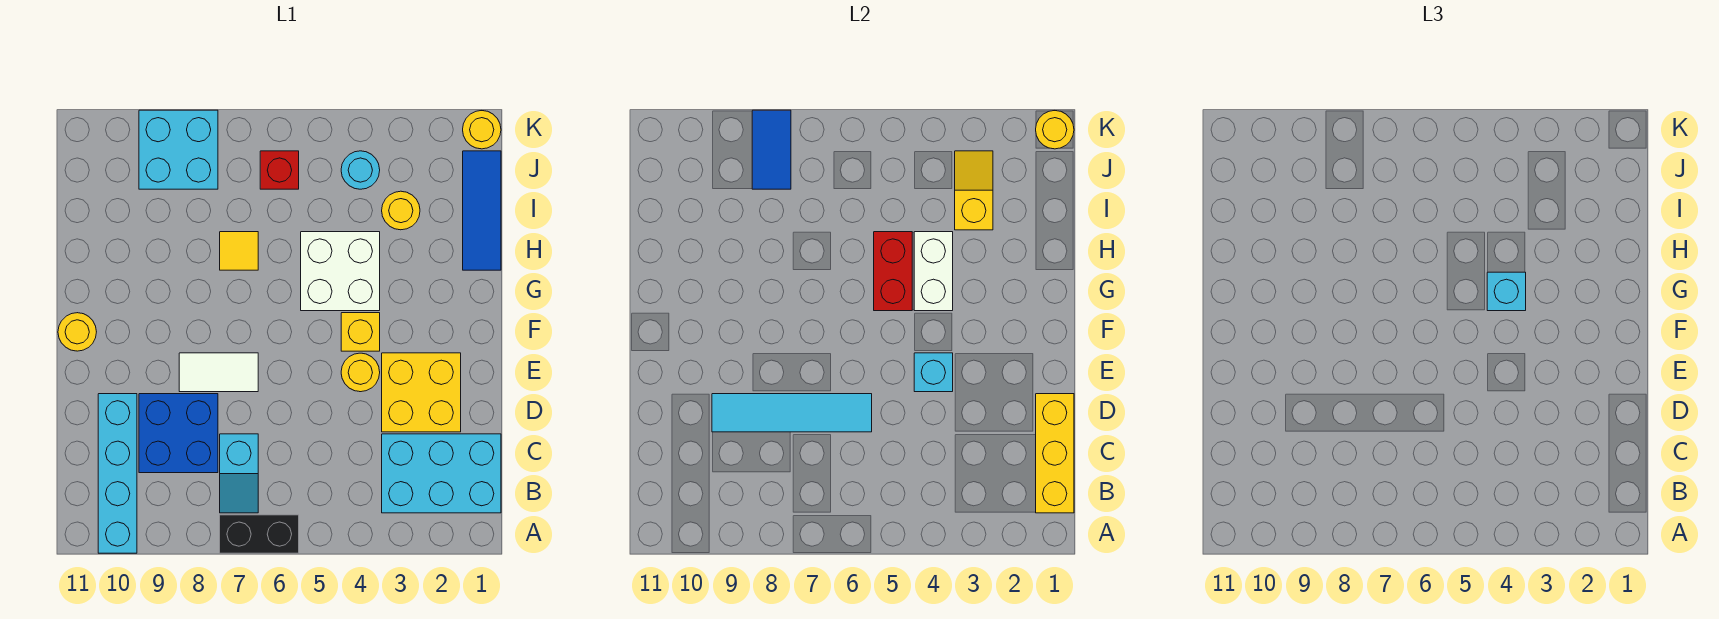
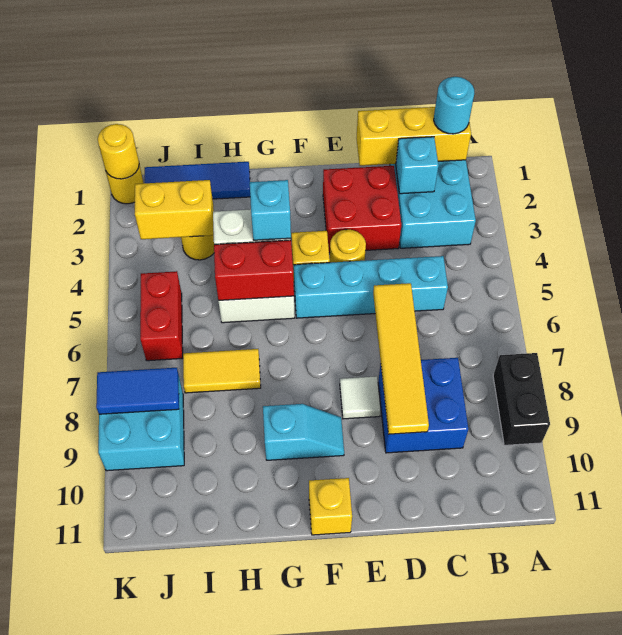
black brick A6:A7 level 1 -> black brick A8:A9 level 1
cyan brick A10:D10 level 1 -> cyan brick C5:F5 level 1
cyan slope B7:C7 level 1 top C -> cyan slope F9:G9 level 1 top G
yellow brick D2:E3 level 1 -> red brick D2:E3 level 1
cyan tile D6:D9 level 2 -> yellow tile D6:D9 level 2
cyan brick E4 level 2 -> cyan brick C2 level 2
white tile E7:E8 level 1 -> white tile E8 level 1
yellow round brick F11 level 1 -> yellow brick F11 level 1
yellow tile H7 level 1 -> yellow tile H7:I7 level 1
yellow slope I3:J3 level 2 top I -> yellow brick I3:J3 level 2
cyan round brick J4 level 1 -> cyan round brick B1 level 3
red brick J6 level 1 -> red brick J5:J6 level 1

